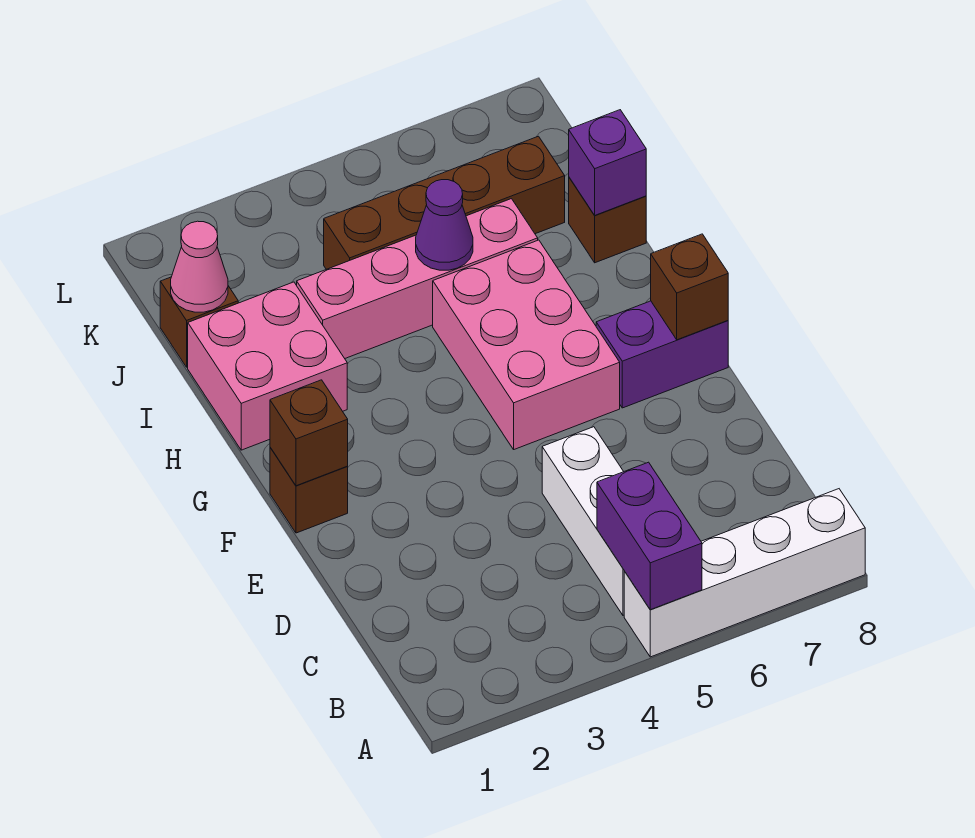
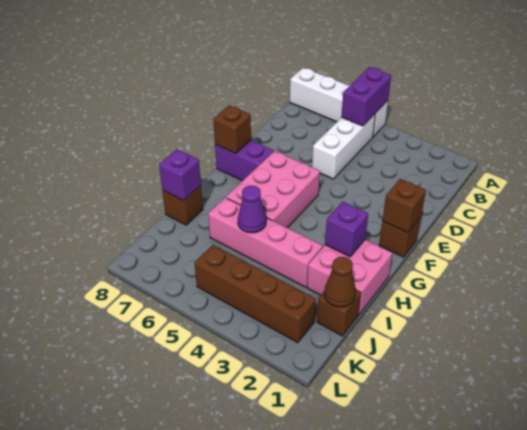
none -> purple brick H2 level 2
pink cone J1 level 2 -> brown cone J1 level 2
brown brick J4:J7 level 1 -> brown brick K2:K5 level 1

